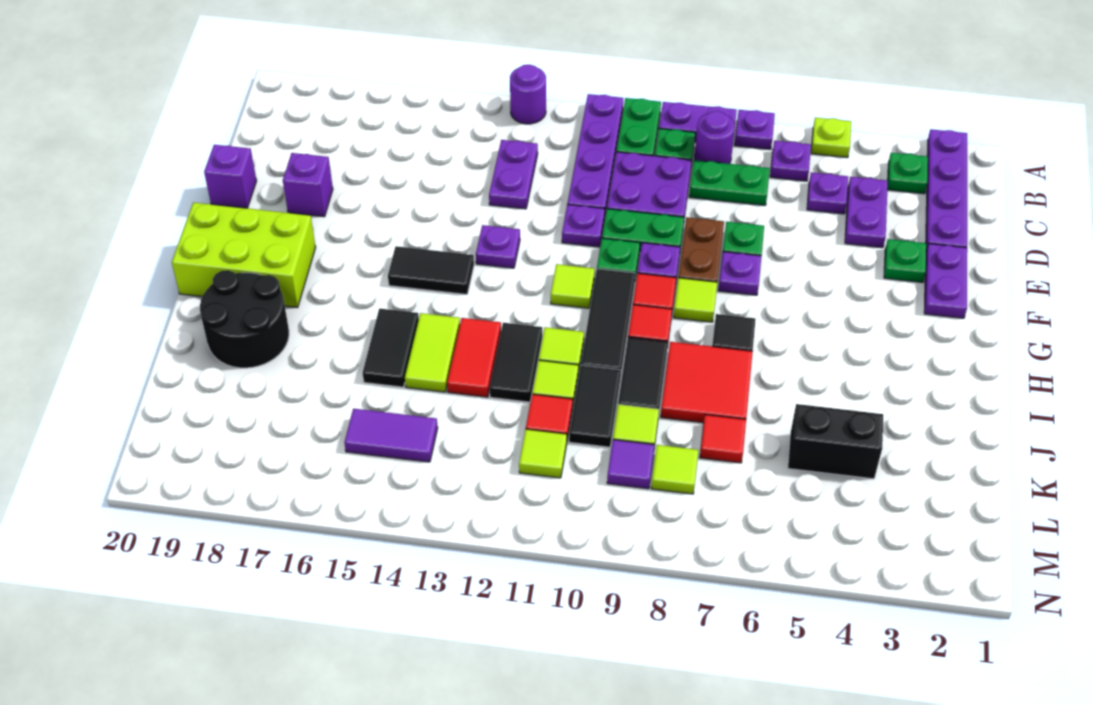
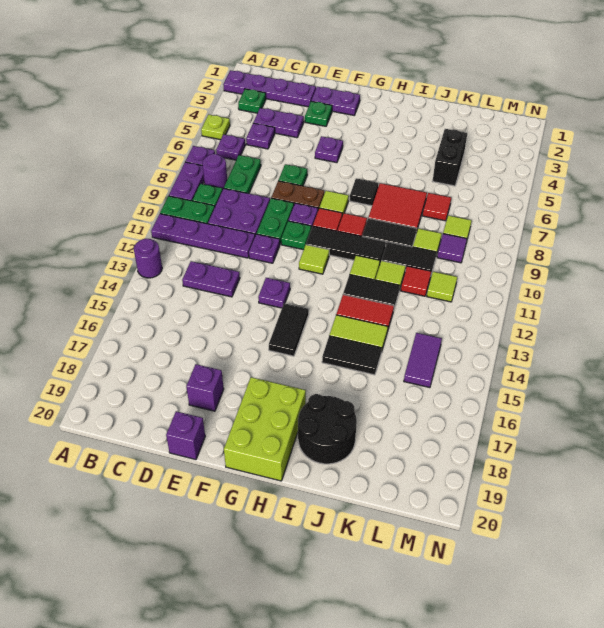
purple plate F7 level 1 -> purple plate F5 level 1

